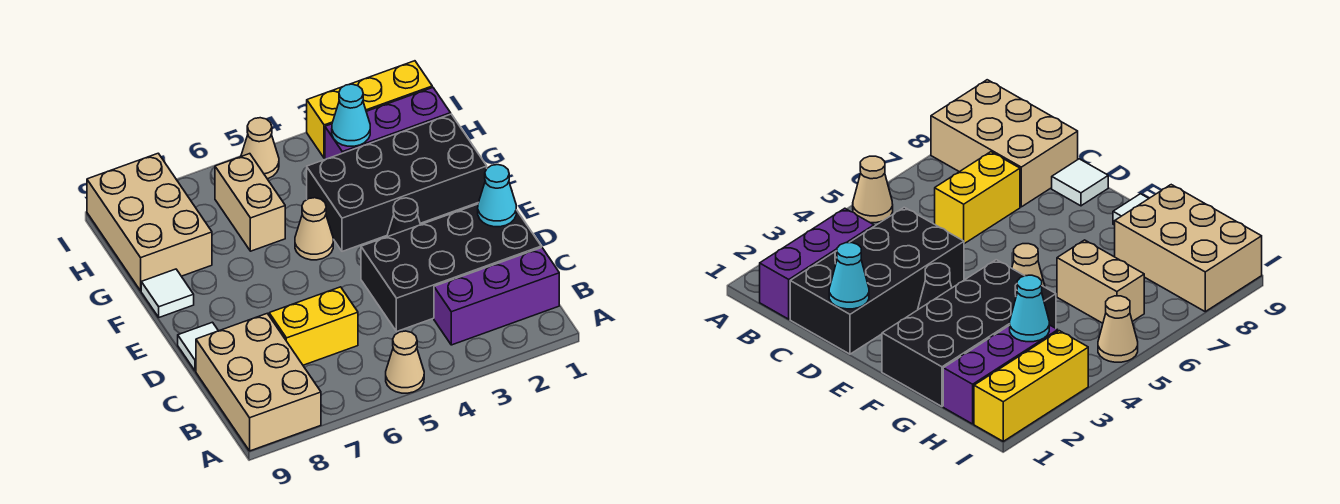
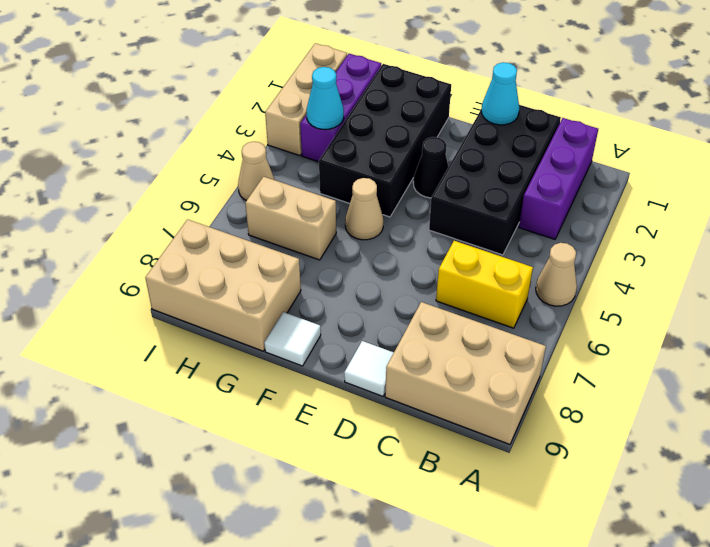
yellow brick C6:C7 level 1 -> yellow brick B6:C6 level 1
yellow brick I1:I3 level 1 -> tan brick I1:I3 level 1

